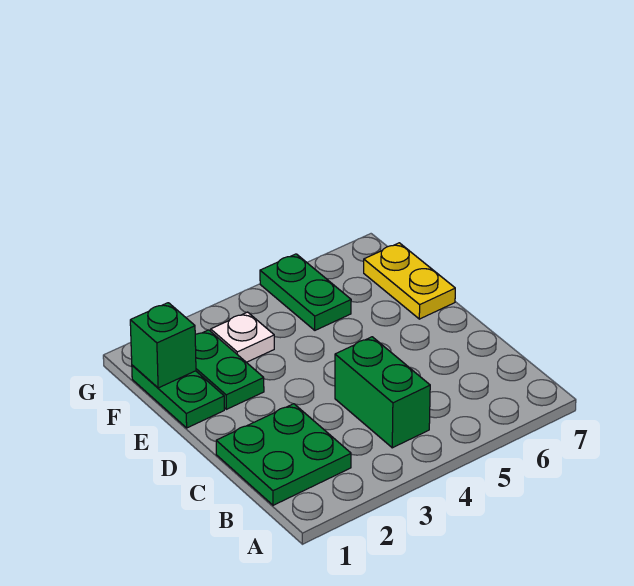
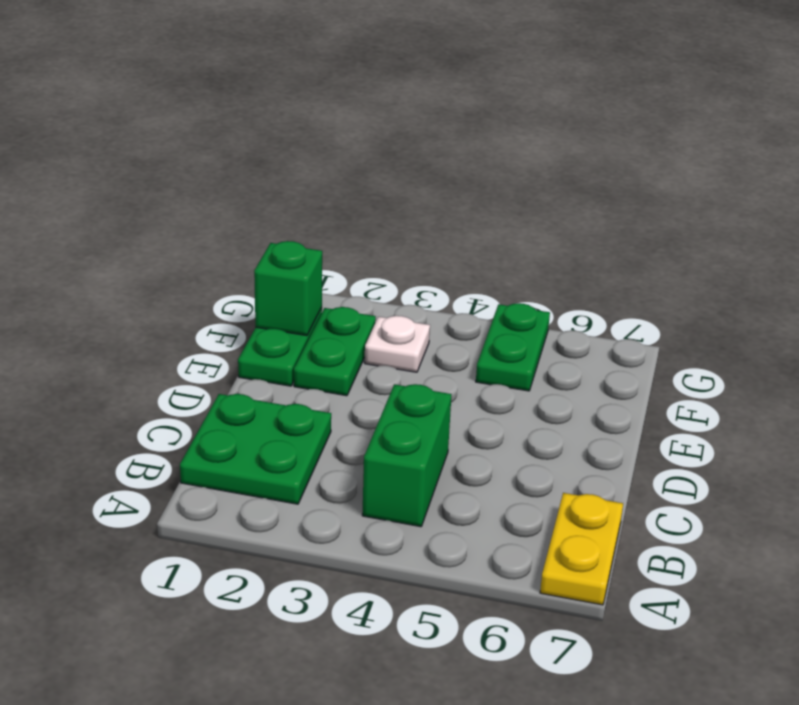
yellow plate E7:F7 level 1 -> yellow plate A7:B7 level 1

